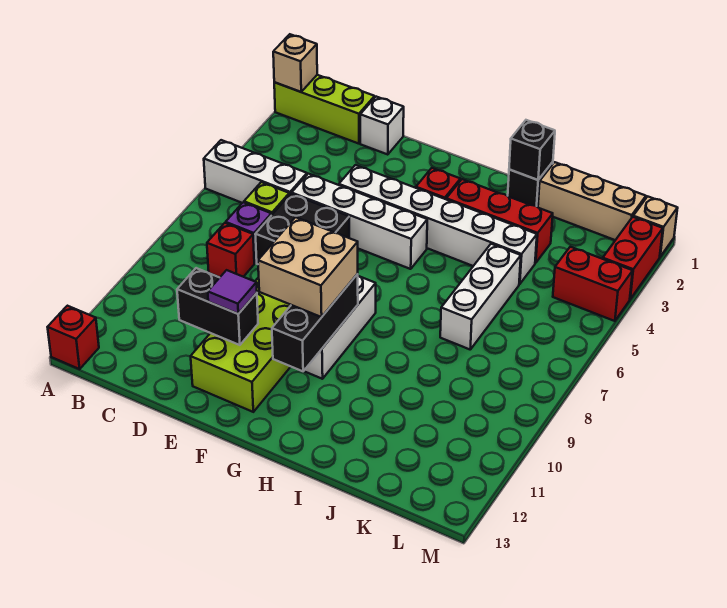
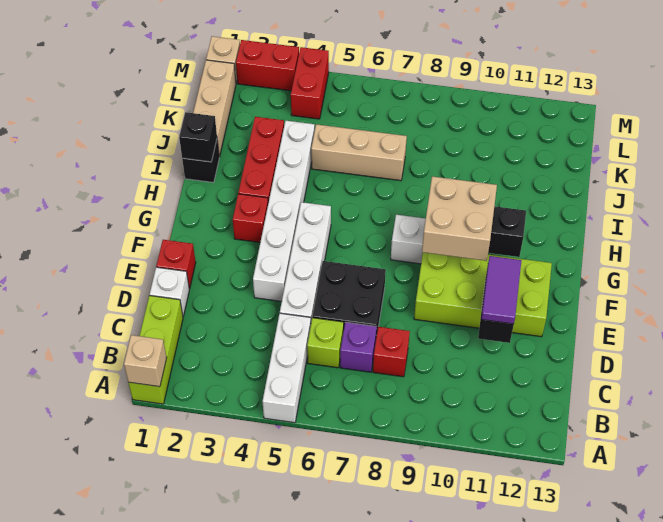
red brick A13 level 1 -> red brick E1 level 1
purple tile E11 level 3 -> purple tile D11:E11 level 3
white brick J5:J7 level 1 -> tan brick J5:J7 level 1

